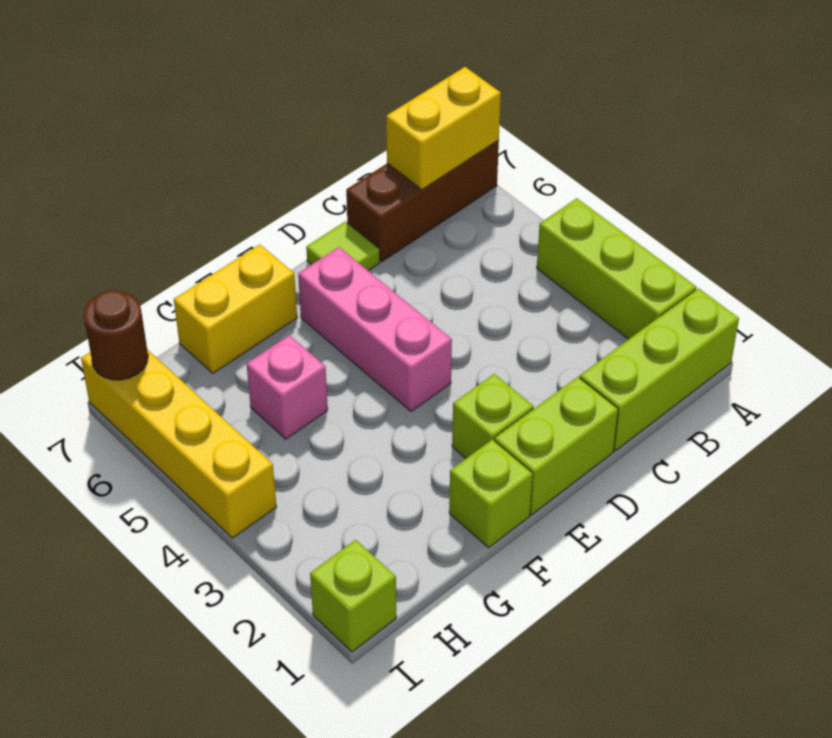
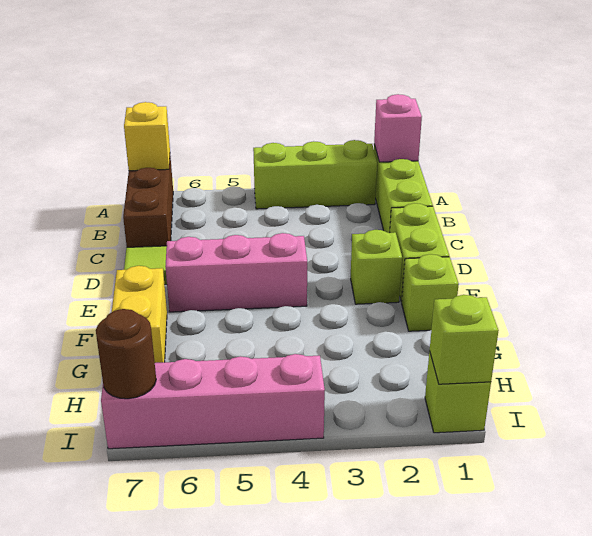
yellow brick A7:B7 level 2 -> yellow brick A7 level 2
pink brick G5 level 1 -> pink brick A1 level 2
none -> lime brick I1 level 2
yellow brick I4:I7 level 1 -> pink brick I4:I7 level 1

